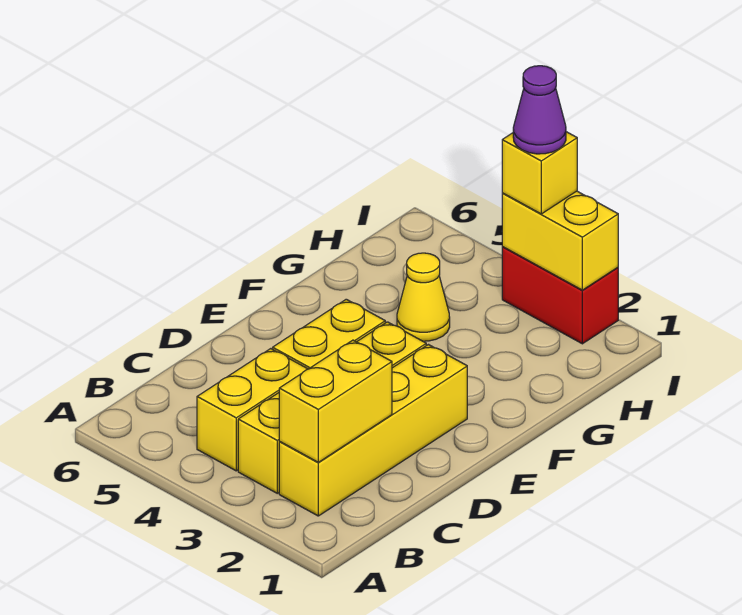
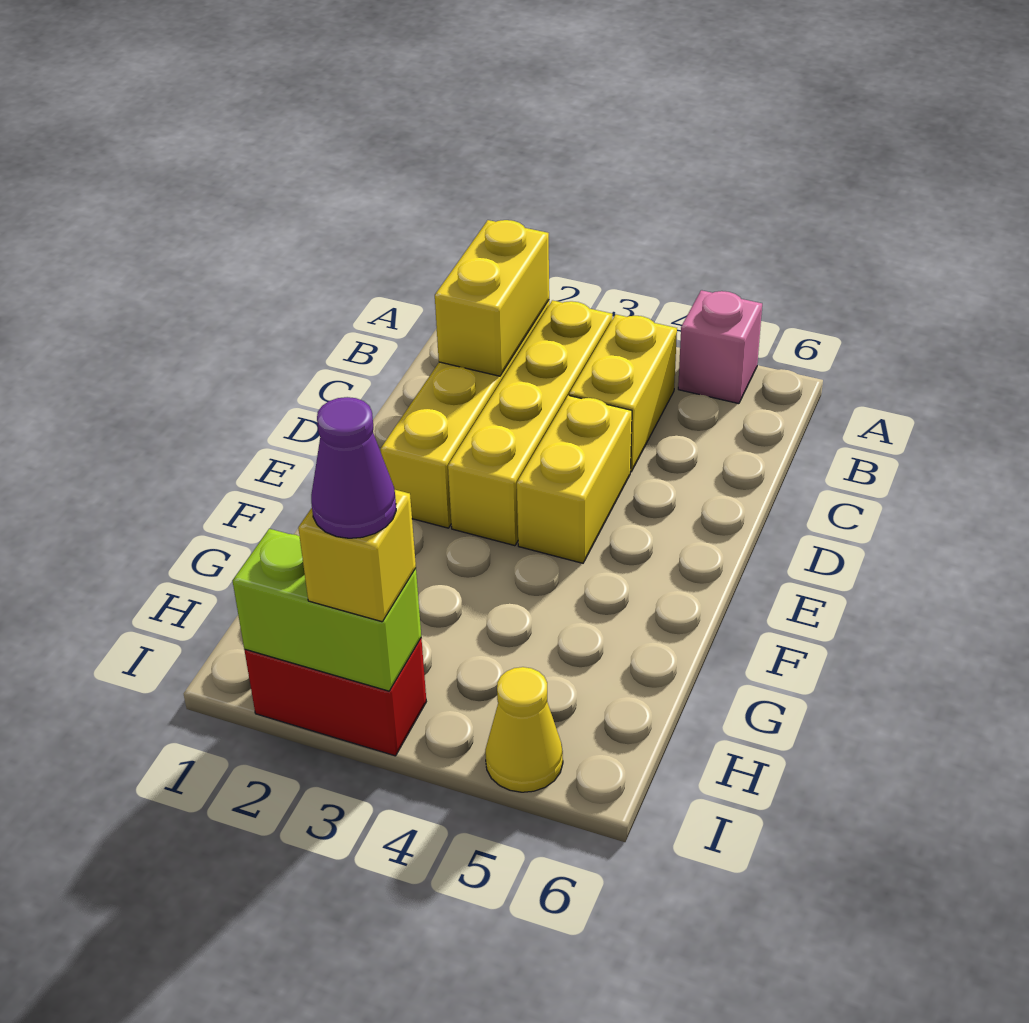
none -> pink brick A5 level 1
yellow cone G4 level 1 -> yellow cone I5 level 1
yellow brick I2:I3 level 2 -> lime brick I2:I3 level 2

